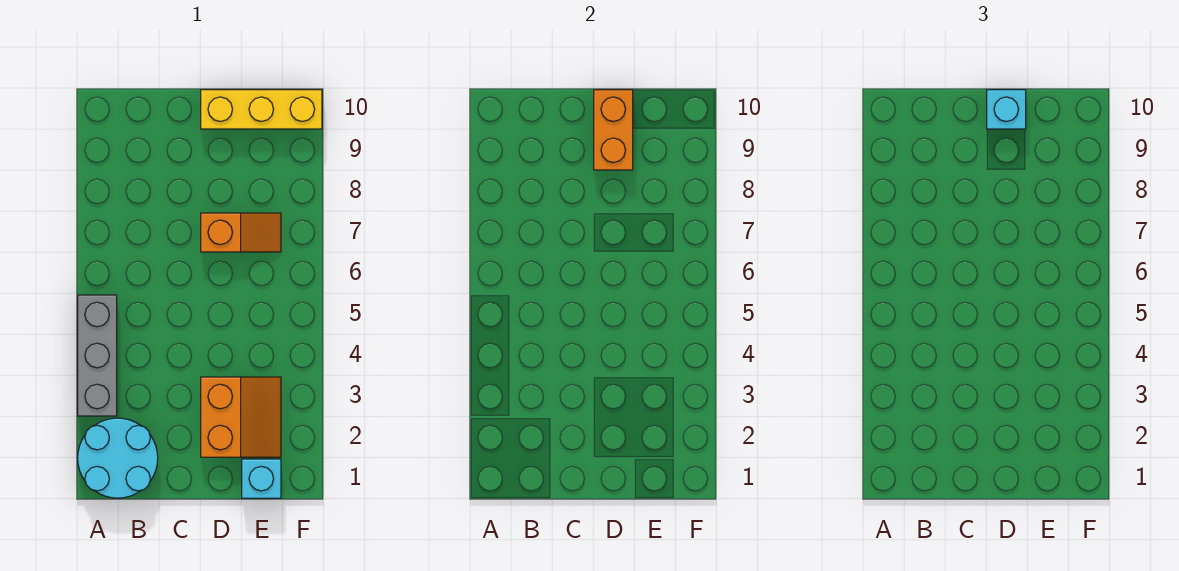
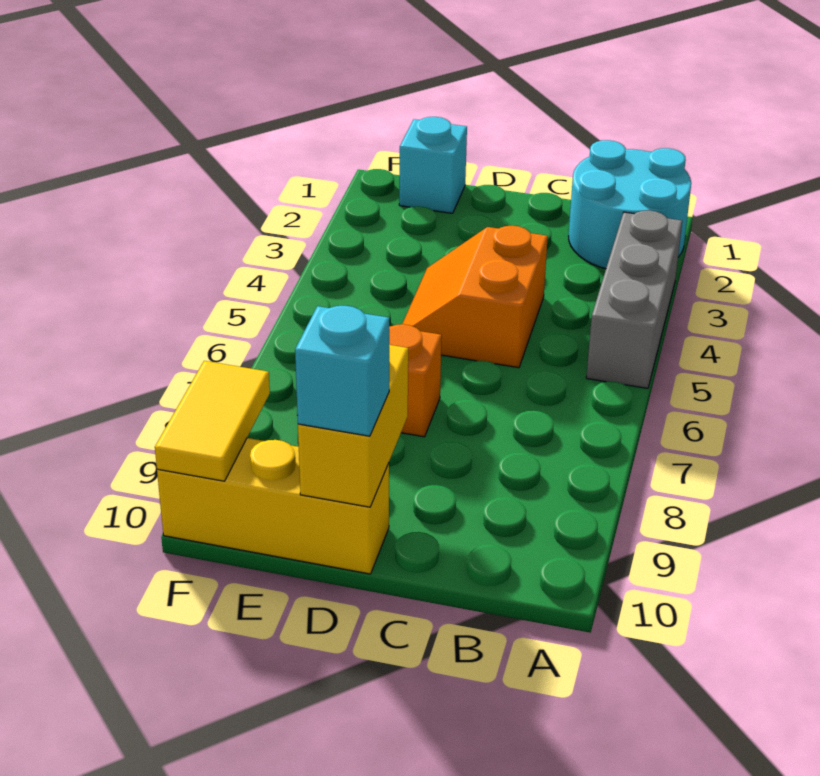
orange slope D2:E3 level 1 top D -> orange slope C4:D5 level 1 top C
orange brick D9:D10 level 2 -> yellow brick D9:D10 level 2
none -> yellow tile F9:F10 level 2

